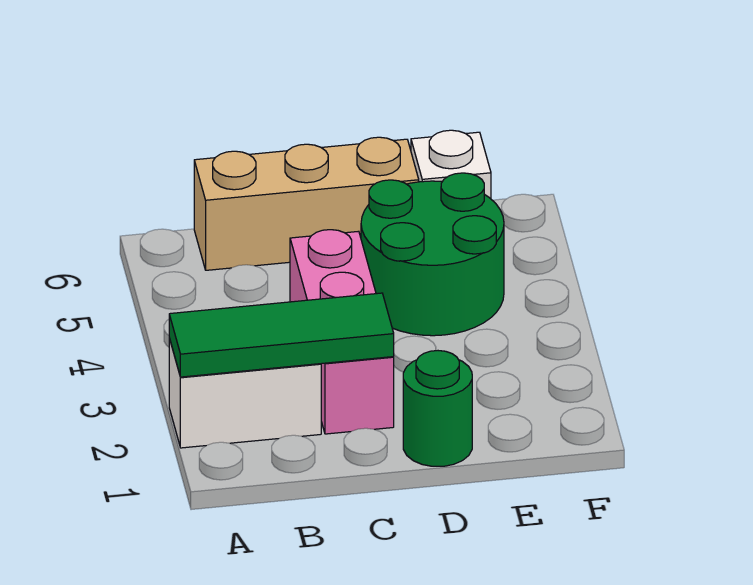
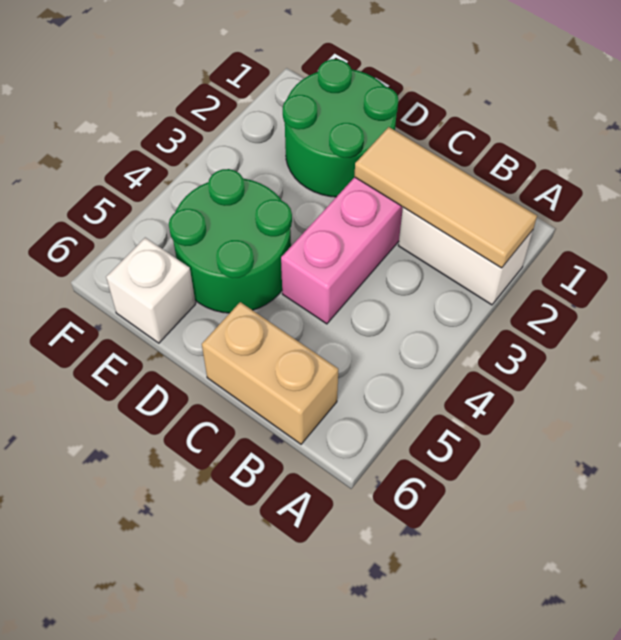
green tile A2:C2 level 2 -> tan tile A2:C2 level 2
tan brick B6:D6 level 1 -> tan brick B6:C6 level 1
green round brick D1 level 1 -> green round brick D1:E2 level 1

